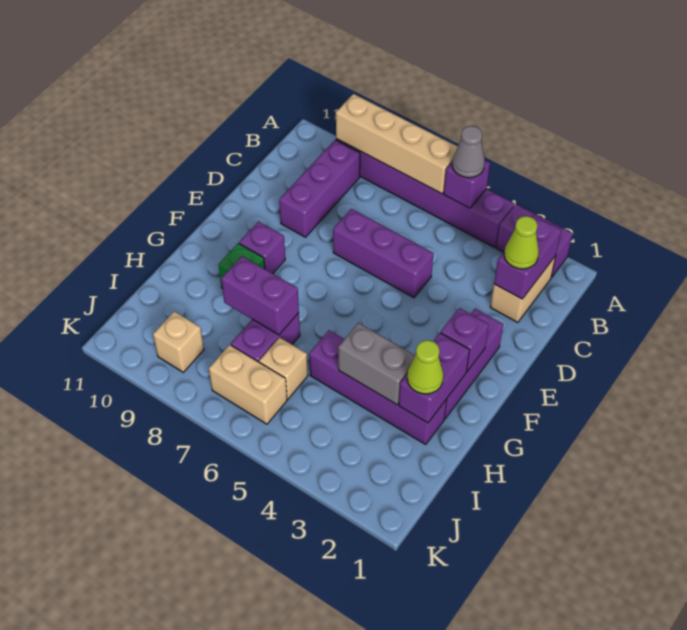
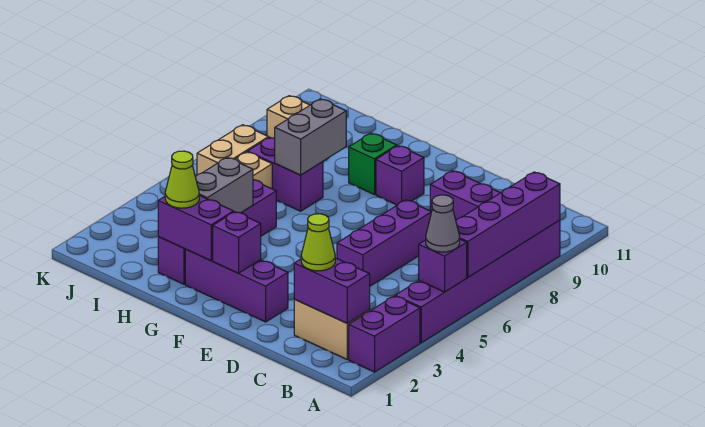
tan brick A6:A9 level 2 -> purple brick A6:A9 level 2
purple brick H7:H8 level 2 -> grey brick H7:H8 level 2

